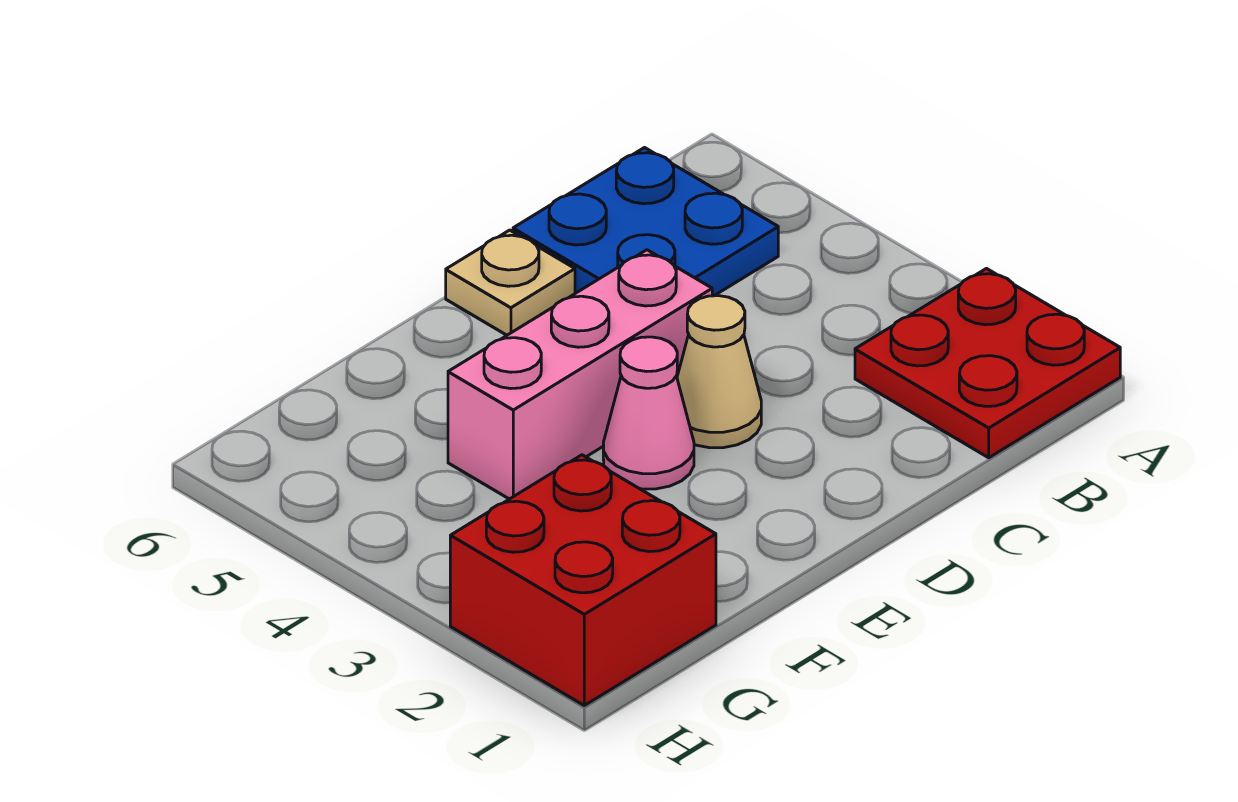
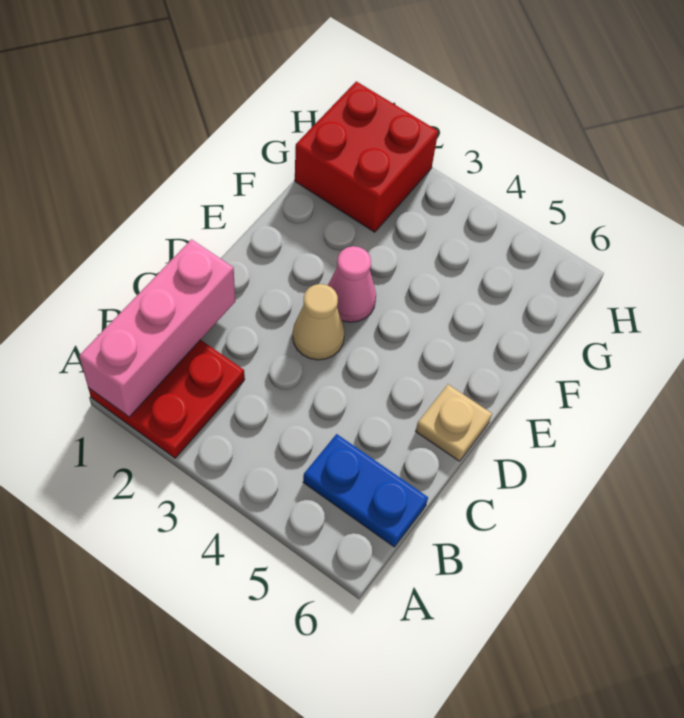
blue plate B5:C6 level 1 -> blue plate B5:B6 level 1
pink brick D4:F4 level 1 -> pink brick A1:C1 level 2

